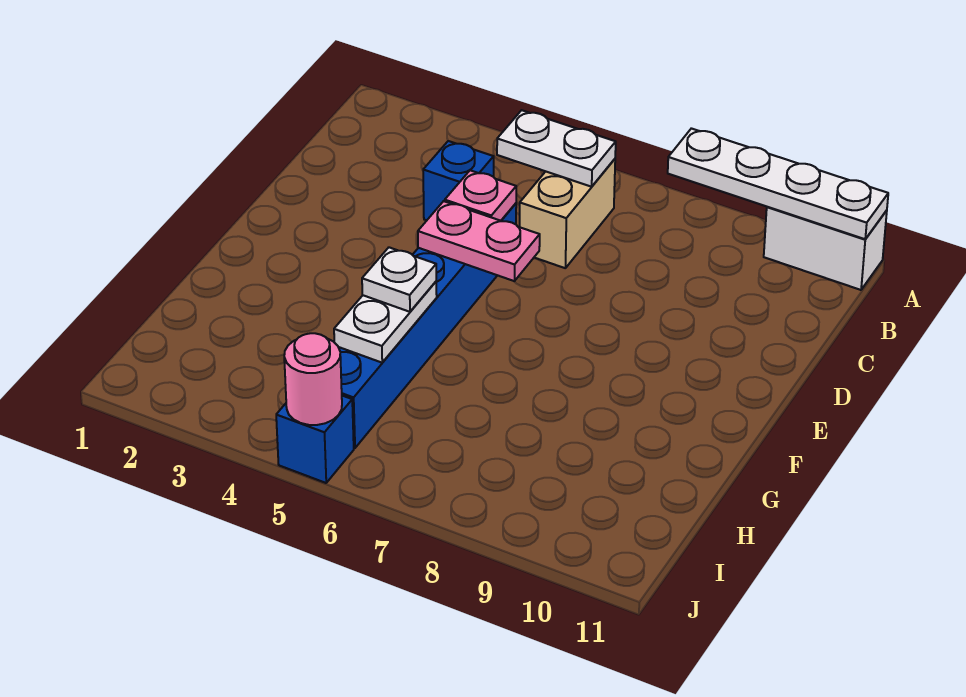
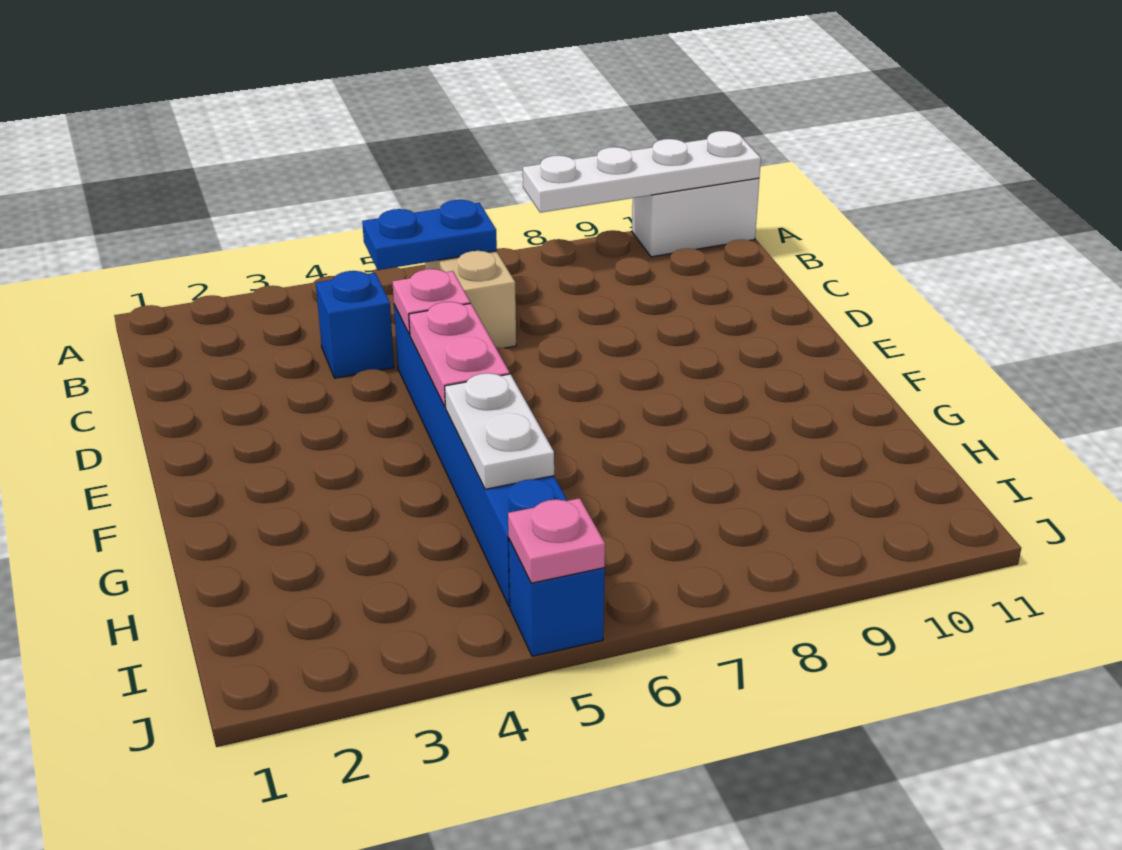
white plate B5:B6 level 2 -> blue plate B5:B6 level 2
pink plate E5:E6 level 2 -> pink plate E5:F5 level 2
white plate G5 level 3 -> none
pink round brick J5 level 2 -> pink plate J5 level 2

